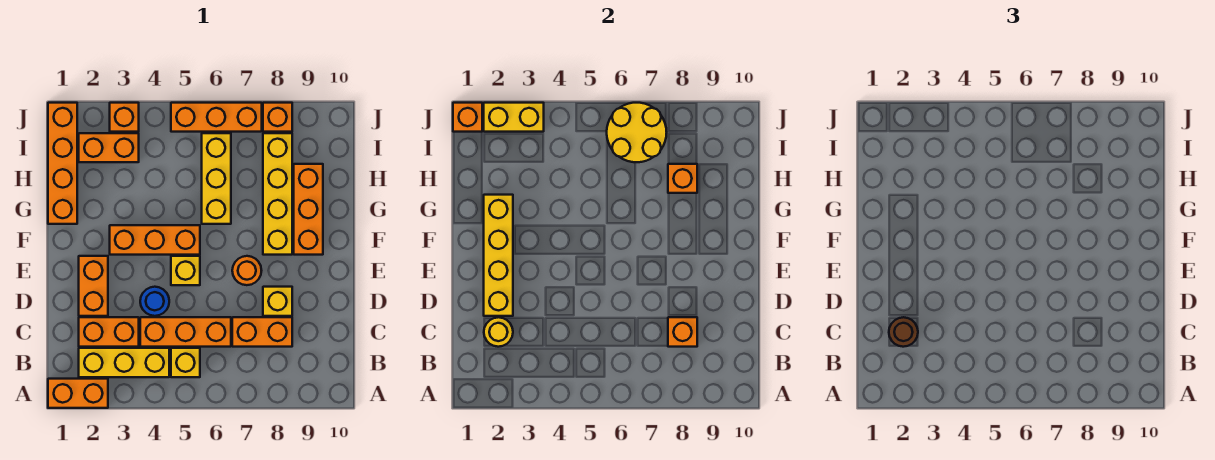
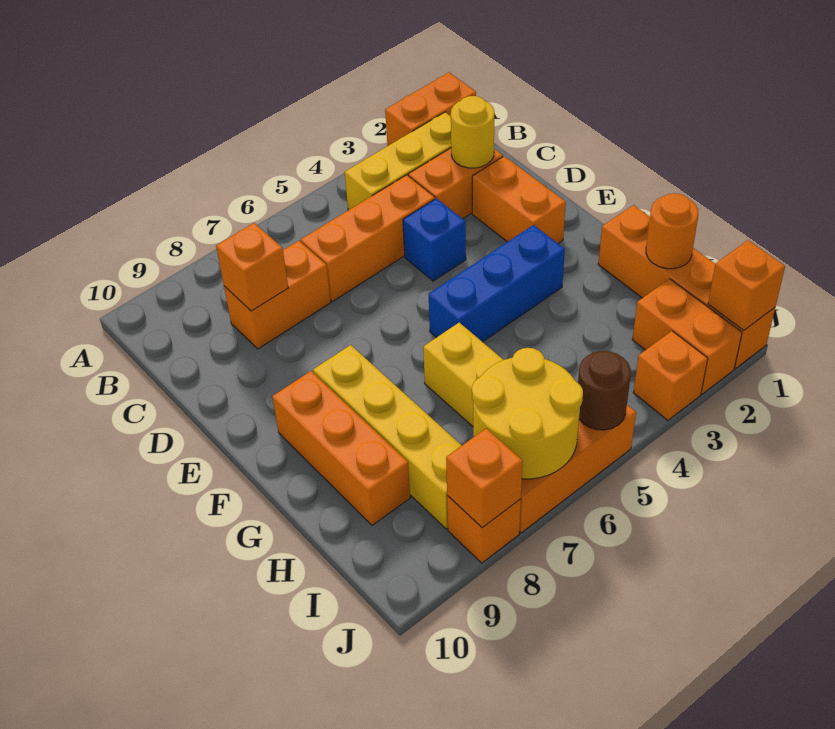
yellow brick B5 level 1 -> none
brown round brick C2 level 3 -> brown round brick J5 level 2
yellow brick D2:G2 level 2 -> none
blue round brick D4 level 1 -> blue brick D4 level 1
yellow brick D8 level 1 -> none
yellow brick E5 level 1 -> none
orange round brick E7 level 1 -> orange round brick H1 level 2
orange brick F3:F5 level 1 -> blue brick F3:F5 level 1
orange brick H8 level 2 -> orange brick J8 level 2
orange brick I2:I3 level 1 -> orange brick I2:J2 level 1
yellow brick J2:J3 level 2 -> none

